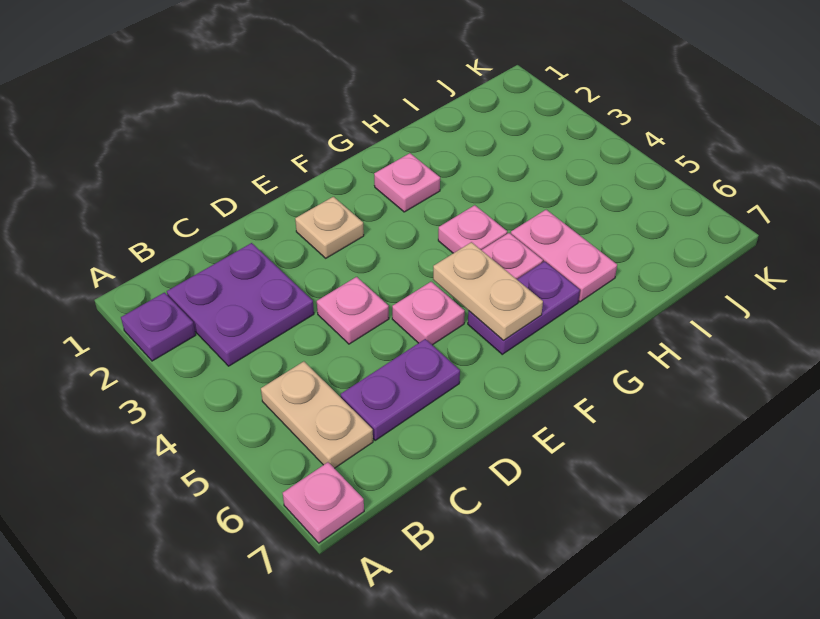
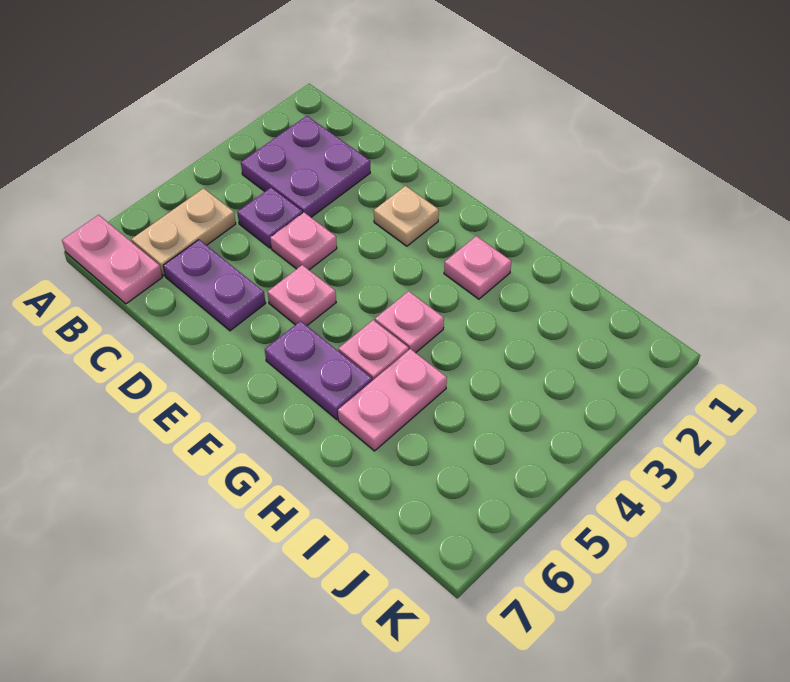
purple plate A2 level 1 -> purple plate C4 level 1
pink plate A7 level 1 -> pink plate A7:B7 level 1
tan plate F5:F6 level 2 -> none

